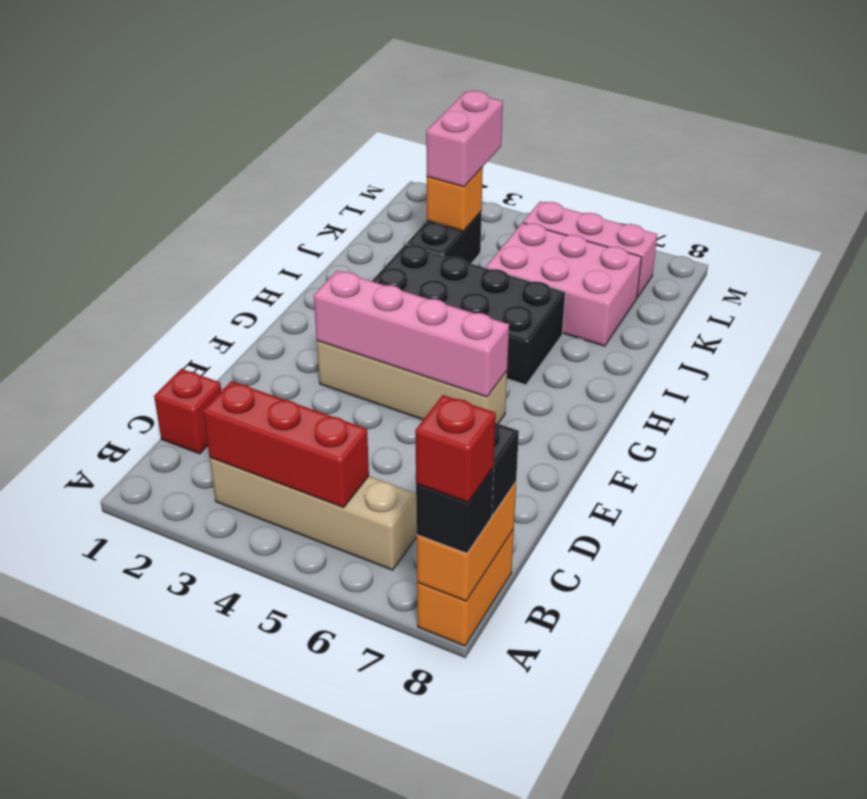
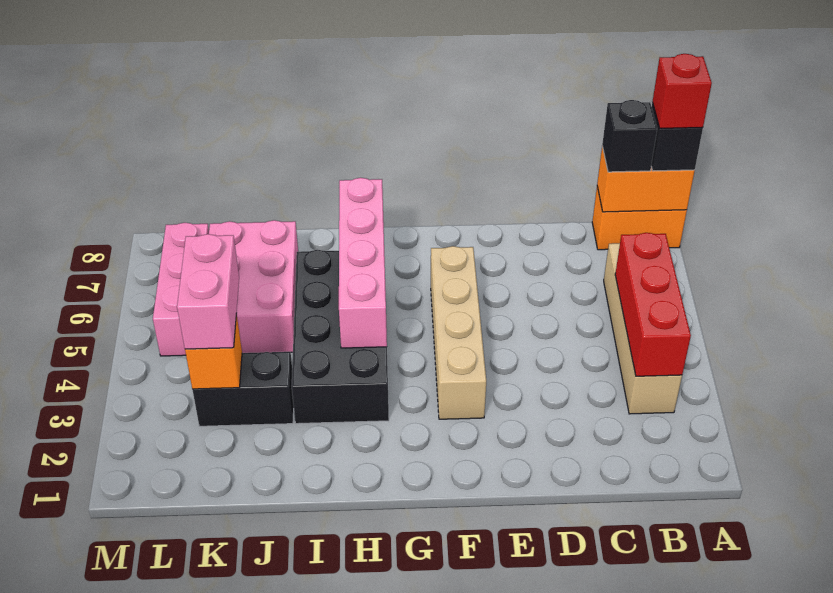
red brick C1 level 1 -> none
pink brick F3:F6 level 2 -> pink brick H4:H7 level 2
pink brick K3:L3 level 3 -> pink brick K3:K4 level 3

